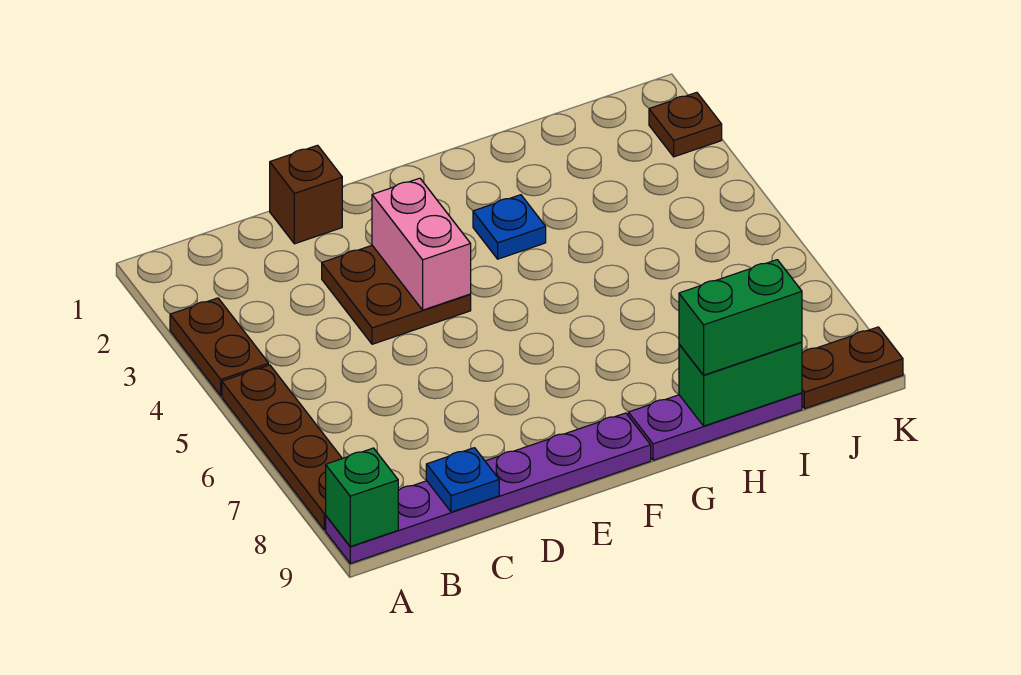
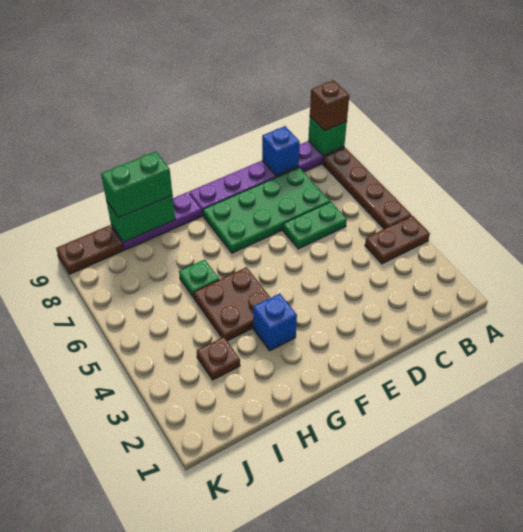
brown plate A3:A4 level 1 -> brown plate A4:B4 level 1
none -> green plate C6:D6 level 1
none -> green plate C7:F8 level 1
blue plate C9 level 2 -> blue brick C9 level 2
brown brick D1 level 1 -> brown brick A9 level 3
brown plate D3:E4 level 1 -> brown plate G4:H5 level 1
pink brick E3:E4 level 2 -> none
blue plate G3 level 1 -> blue brick G3 level 1
none -> green plate H6 level 1
brown plate K2 level 1 -> brown plate I3 level 1

